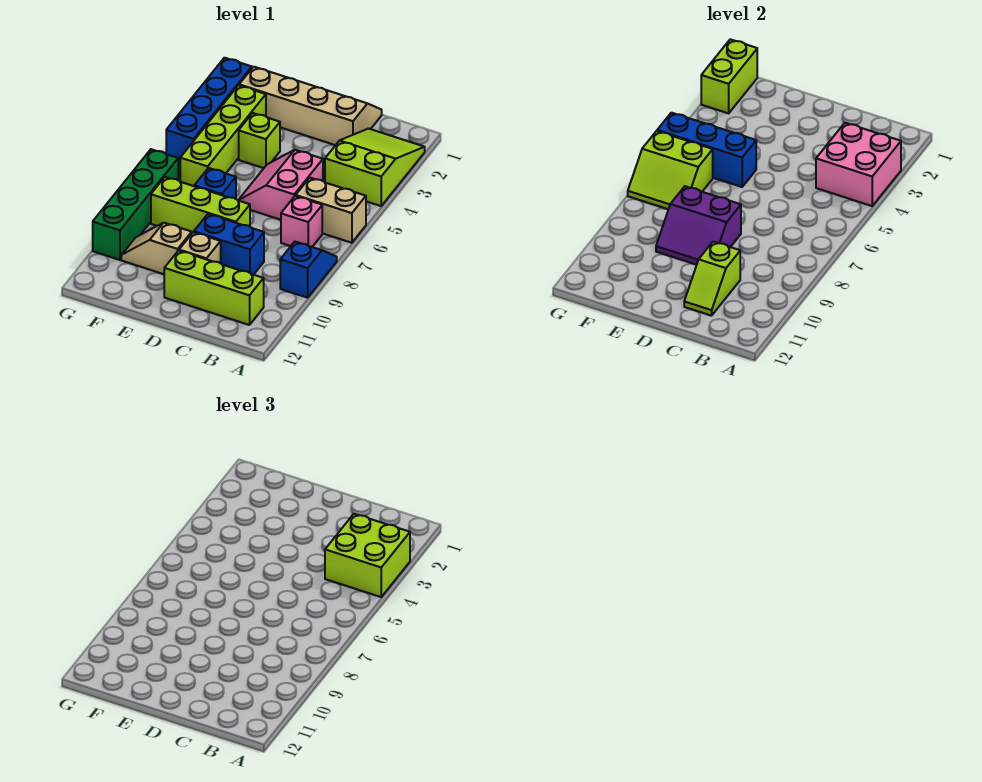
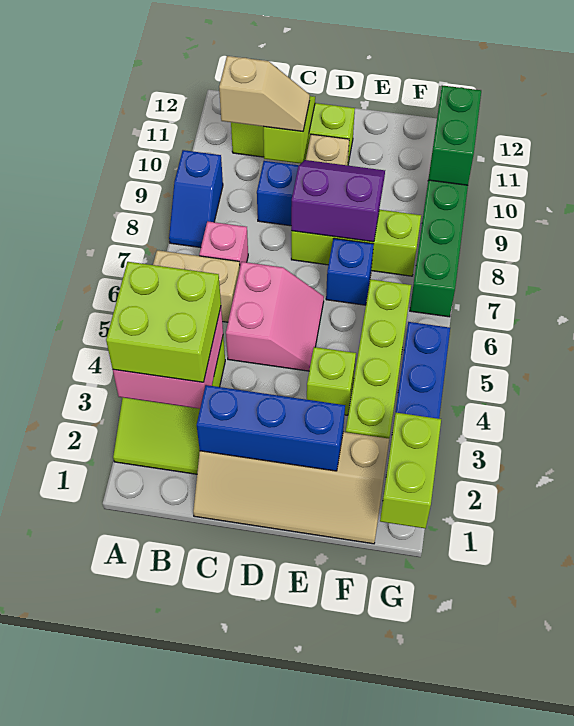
blue brick E5:G5 level 2 -> blue brick C2:E2 level 2
tan slope E10:F10 level 1 top E -> tan slope B10:C10 level 3 top B
lime slope F6:G7 level 2 top 6 -> none
none -> green brick G10:G11 level 2

